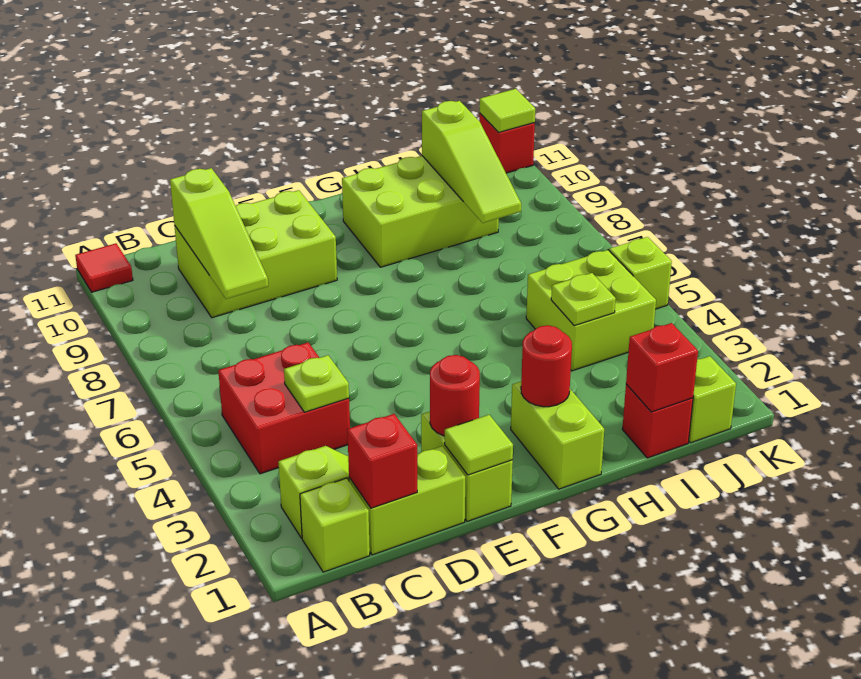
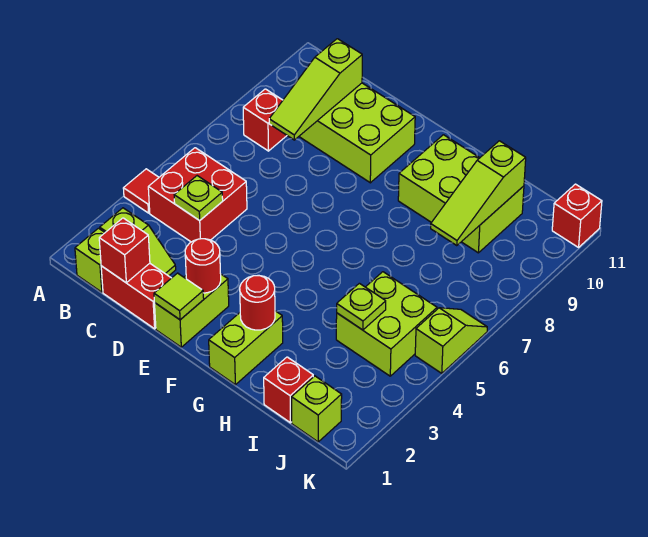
red tile A11 level 1 -> red tile A4 level 1
lime brick C1:D1 level 1 -> red brick C1:D1 level 1
red brick I1 level 2 -> red brick B8 level 1
lime tile K11 level 2 -> none

